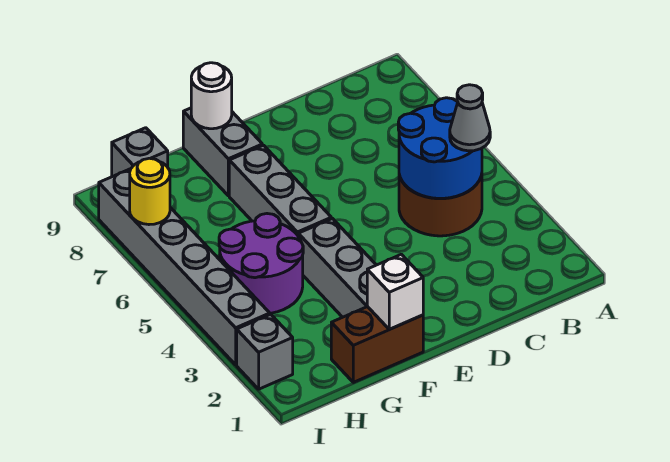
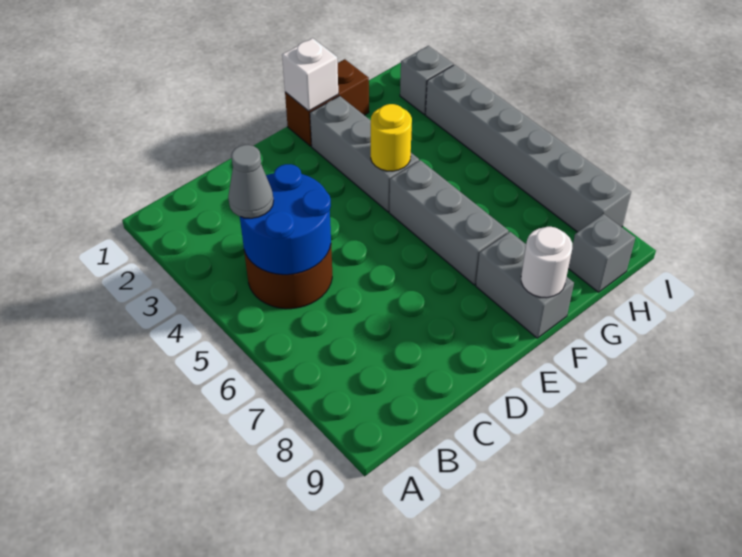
purple round brick G4:H5 level 1 -> none
yellow round brick I7 level 2 -> yellow round brick F4 level 2

